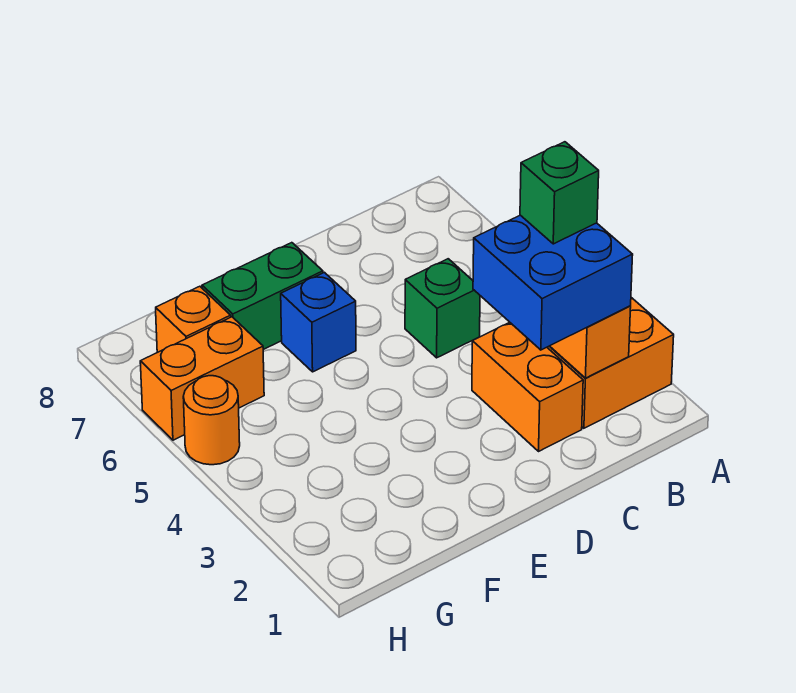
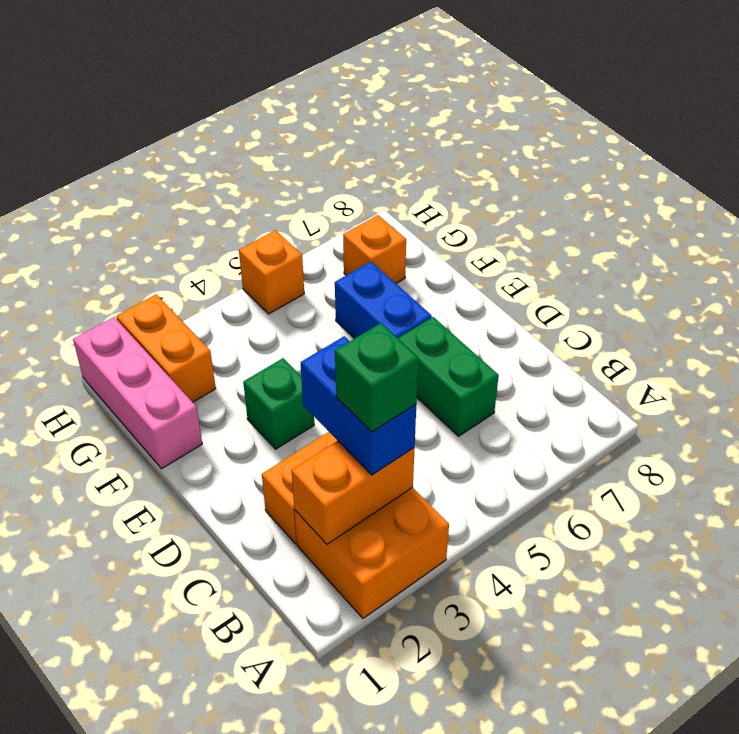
blue brick B2:C3 level 3 -> blue brick B3:C3 level 3
green brick C5 level 1 -> green brick E3 level 1
blue brick E6 level 1 -> blue brick E6:F6 level 1
green brick E7:F7 level 1 -> green brick C6:D6 level 1
none -> pink brick F1:H1 level 1
orange brick G6:H6 level 1 -> orange brick G2:H2 level 1
orange round brick H5 level 1 -> orange brick H5 level 1

